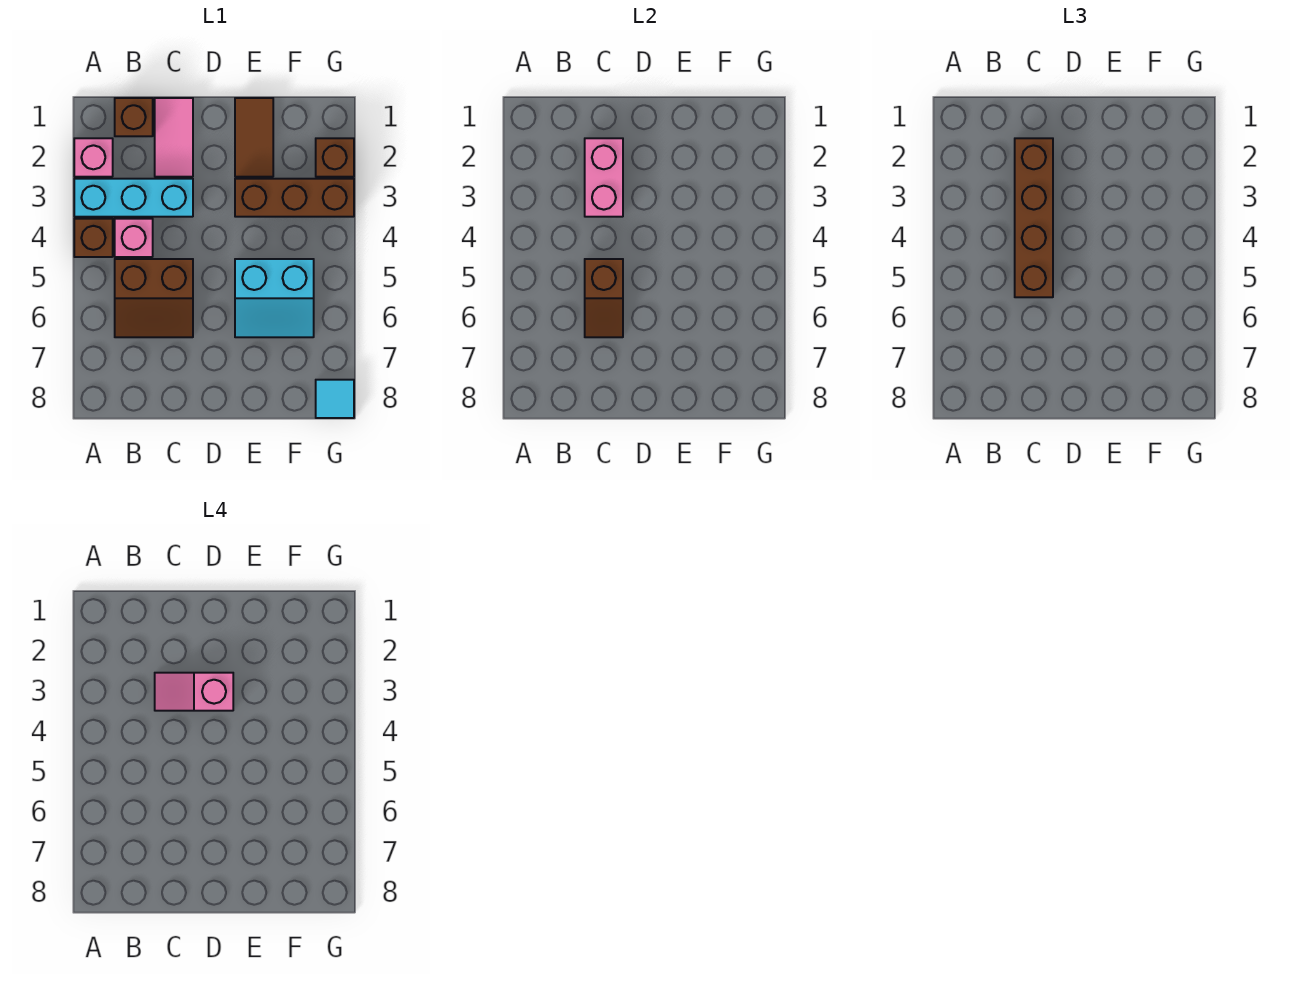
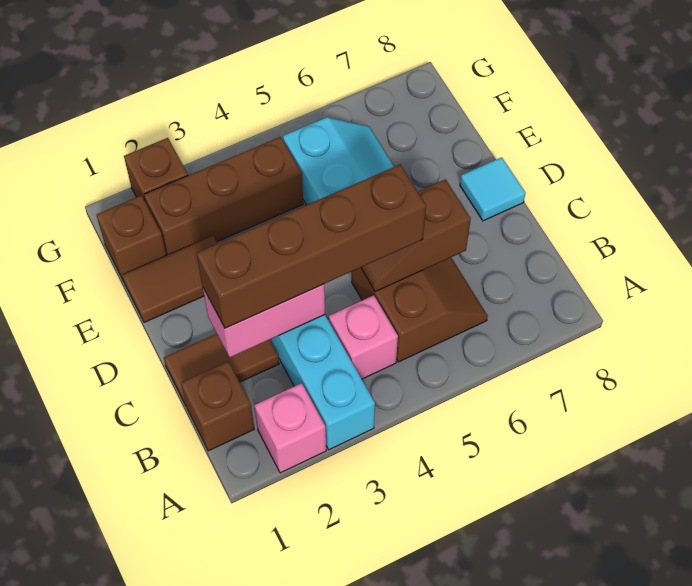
brown brick A4 level 1 -> brown brick F1 level 1
pink tile C1:C2 level 1 -> brown tile C1:C2 level 1
pink slope C3:D3 level 4 top D -> none
brown slope C5:C6 level 2 top 5 -> brown slope C5:C6 level 2 top 6
brown brick E3:G3 level 1 -> brown brick F2:F4 level 1
cyan tile G8 level 1 -> cyan tile D8 level 1

